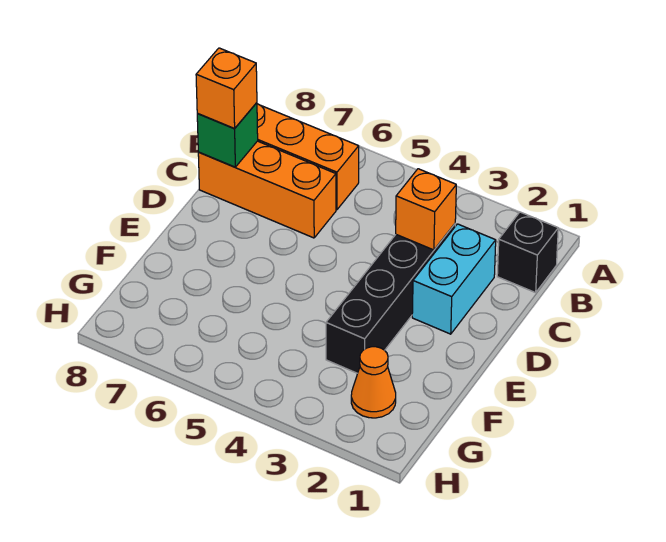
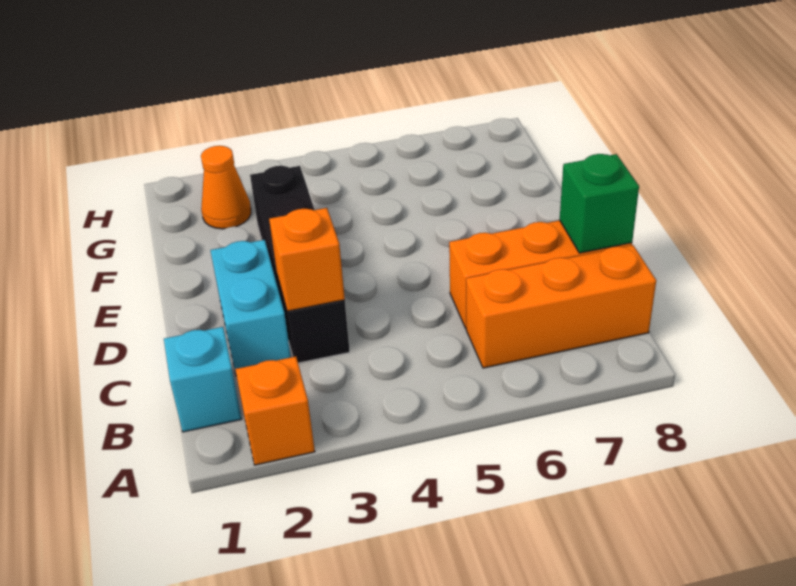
black brick B1 level 1 -> cyan brick B1 level 1
orange brick C8 level 3 -> orange brick A2 level 1

